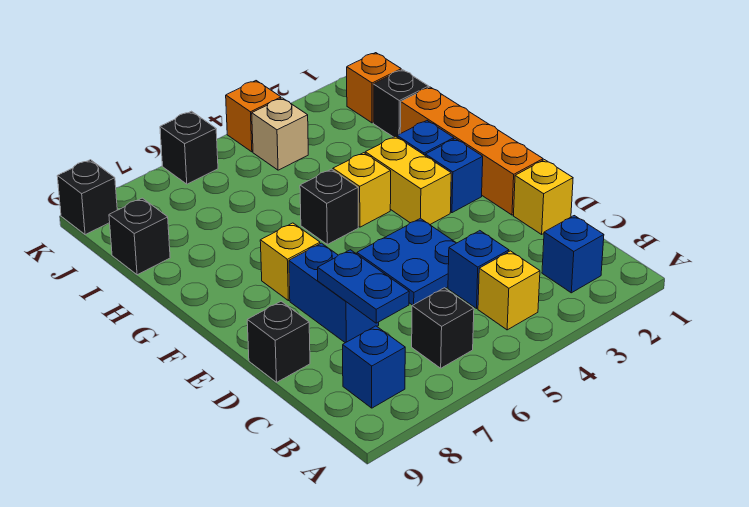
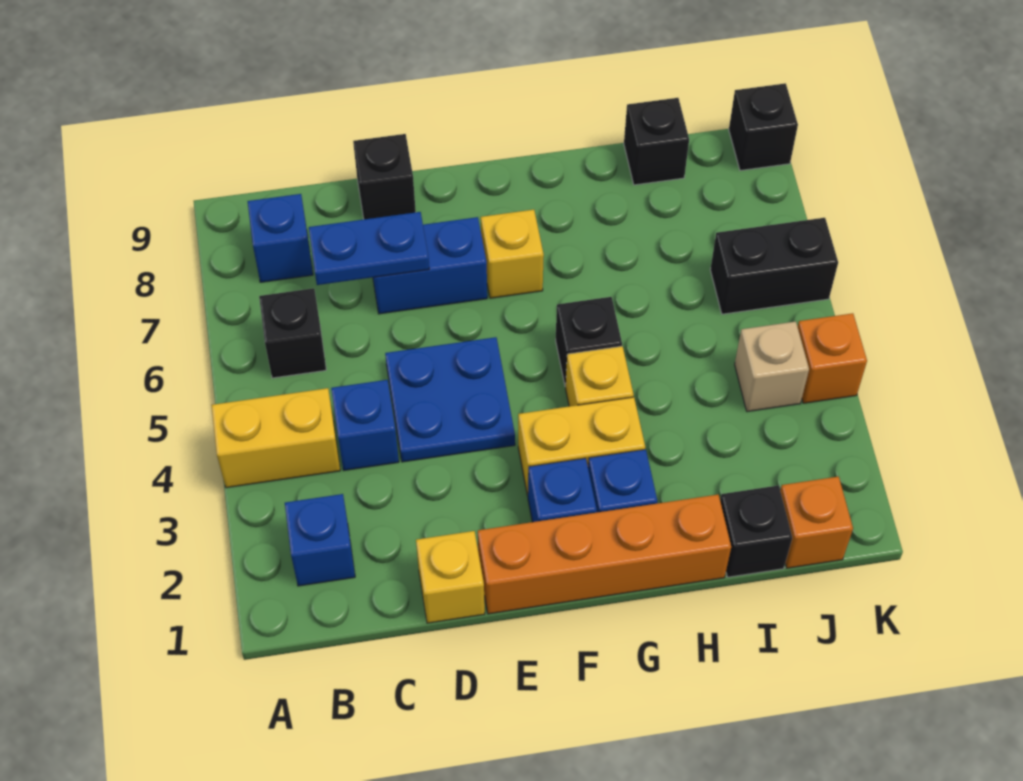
yellow brick B4 level 1 -> yellow brick A4:B4 level 1
black brick K6 level 1 -> black brick J6:K6 level 1

